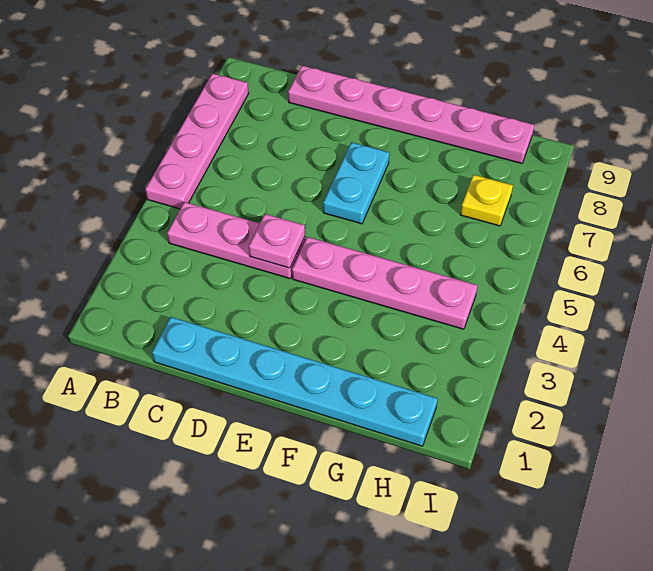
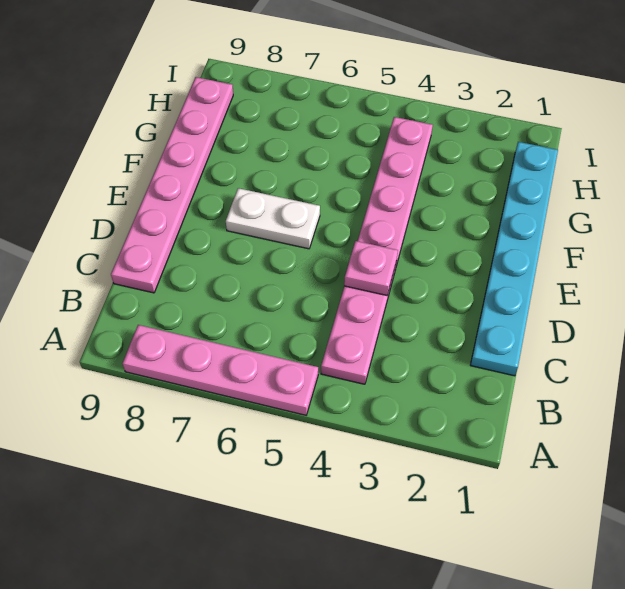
cyan plate E6:E7 level 1 -> white plate E6:E7 level 1
yellow plate H7 level 1 -> none

